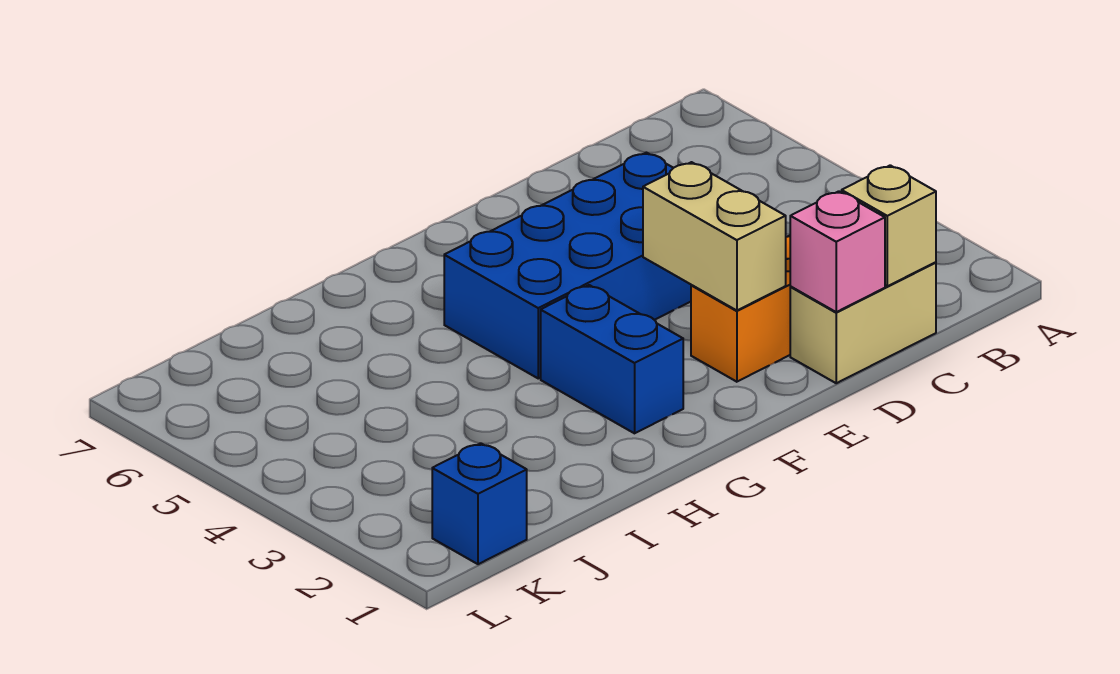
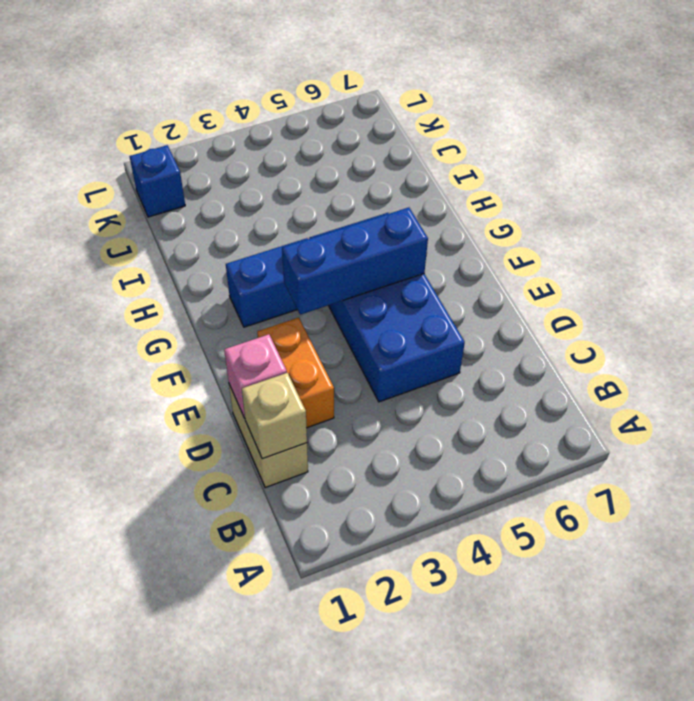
tan brick E2:E3 level 2 -> none
none -> blue brick F3:F5 level 2

